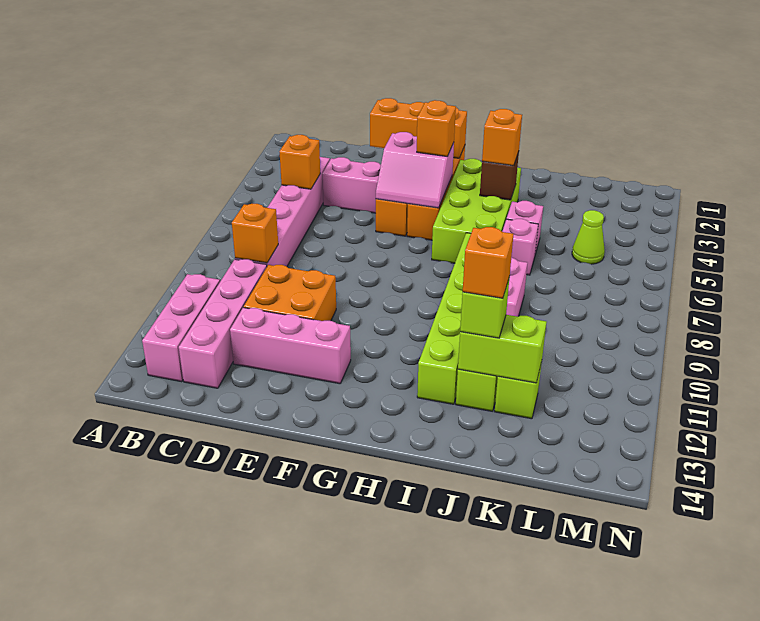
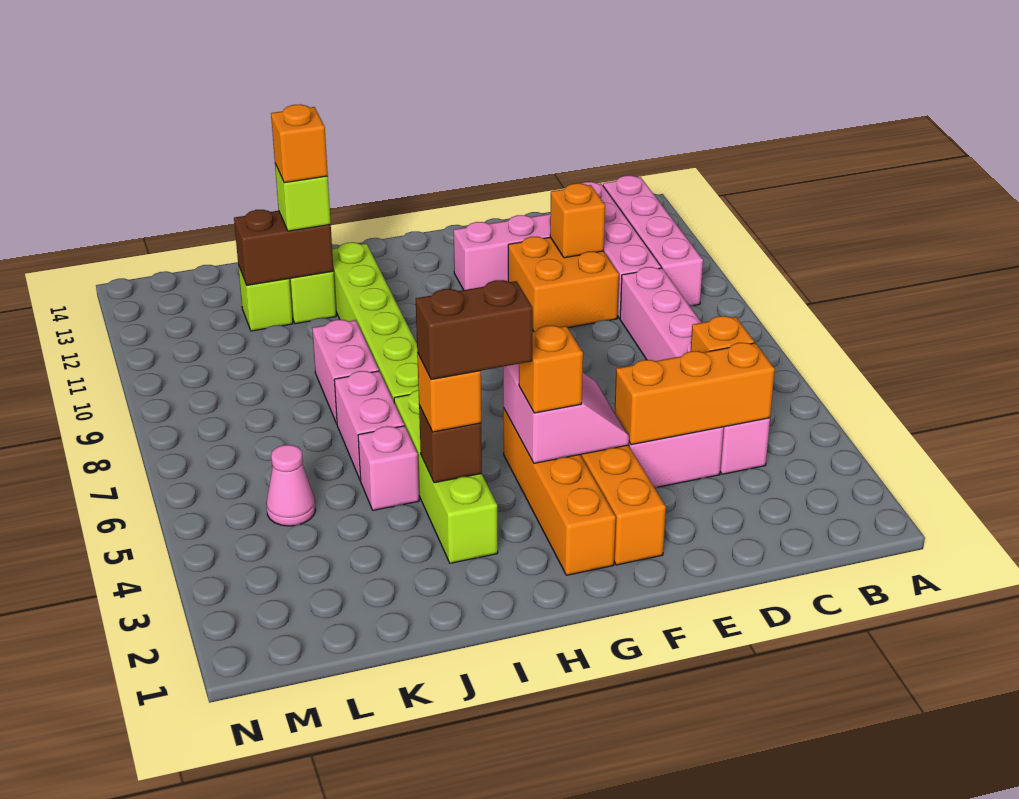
pink brick B11:B13 level 1 -> pink brick B10:B13 level 1
orange brick C9 level 2 -> orange brick D11 level 2
orange brick E2:G2 level 2 -> orange brick C4:E4 level 2
pink slope F4:G5 level 2 top 4 -> pink slope F4:G5 level 2 top G
lime brick H3:I6 level 1 -> lime brick I3:I6 level 1
none -> brown brick H4:I4 level 4
pink brick J6 level 1 -> pink brick J6:J7 level 1
lime brick J12:K12 level 2 -> brown brick J12:K12 level 2
lime cone L5 level 1 -> pink cone L5 level 1

